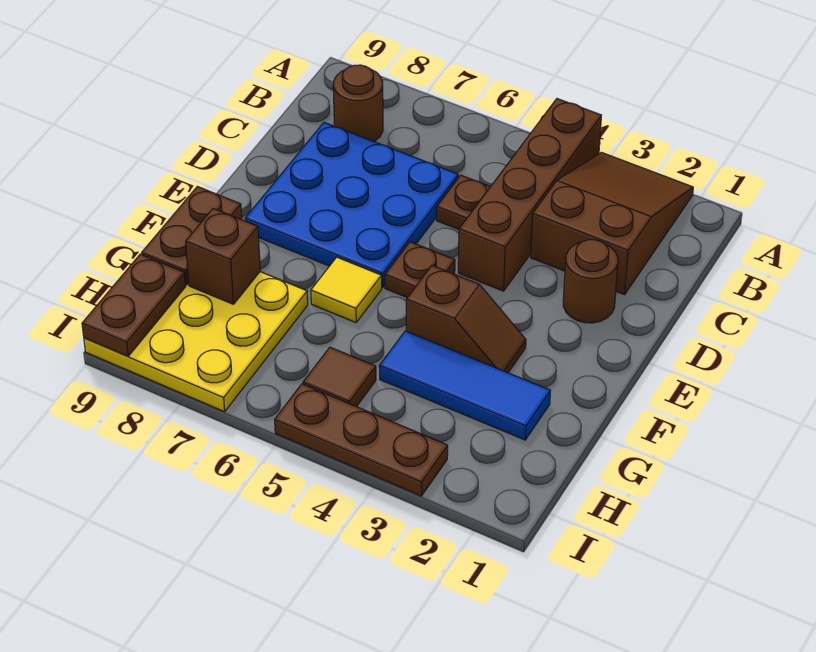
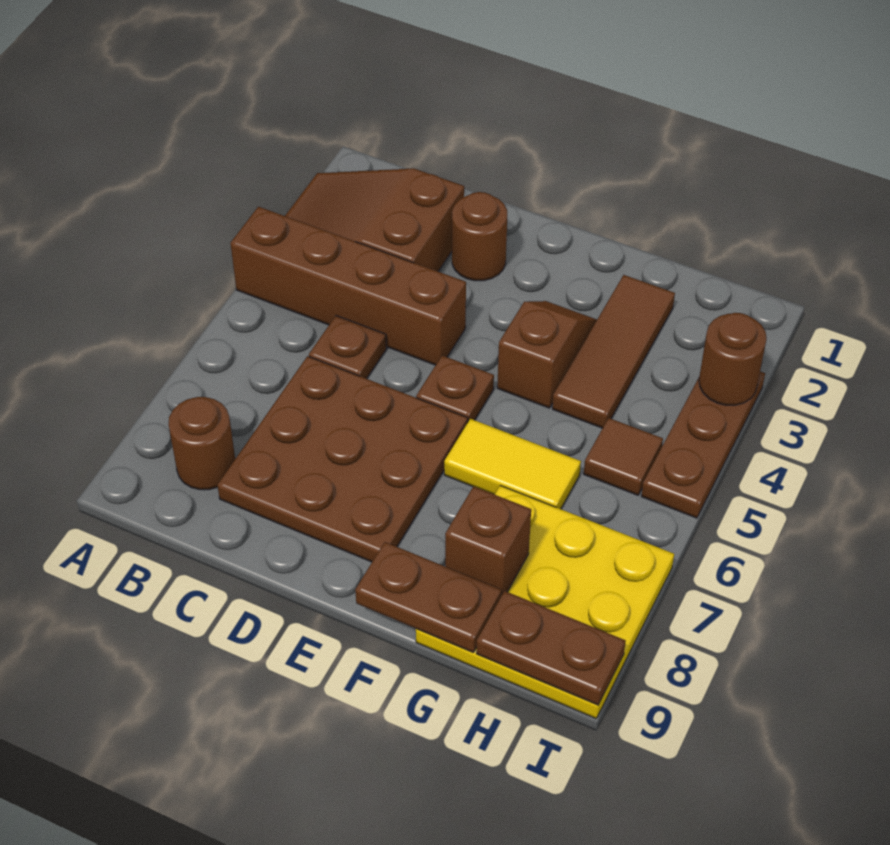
blue plate C6:E8 level 1 -> brown plate C6:E8 level 1
yellow tile F6 level 1 -> yellow tile F6:G6 level 1
blue tile G2:G4 level 1 -> brown tile G2:G4 level 1
none -> brown round brick I3 level 2

